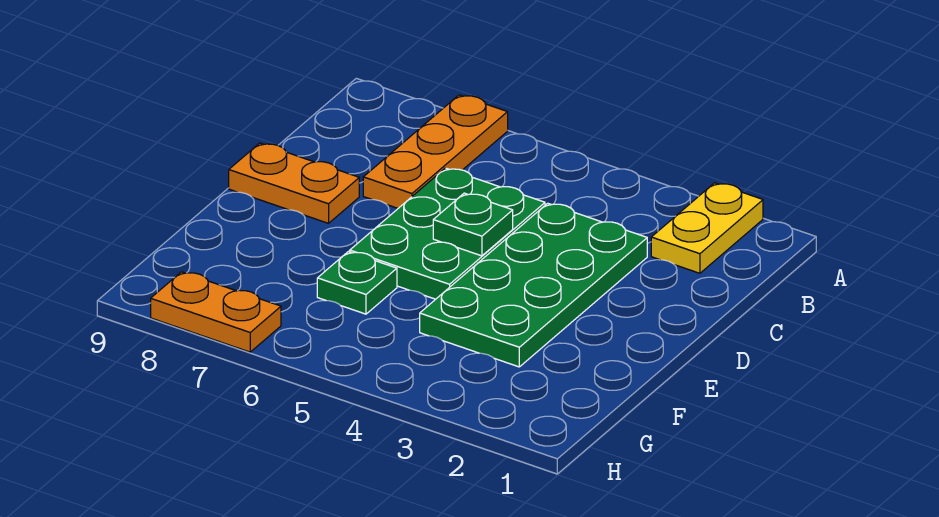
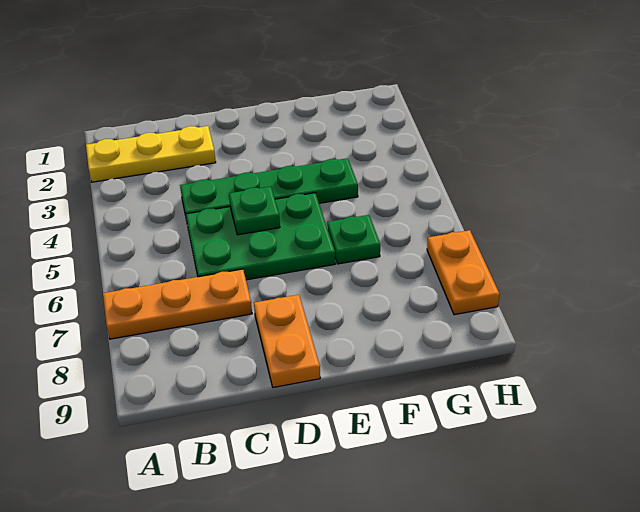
yellow plate A2:B2 level 1 -> yellow plate A2:C2 level 1
green plate C3:F4 level 1 -> green plate C4:F4 level 1

